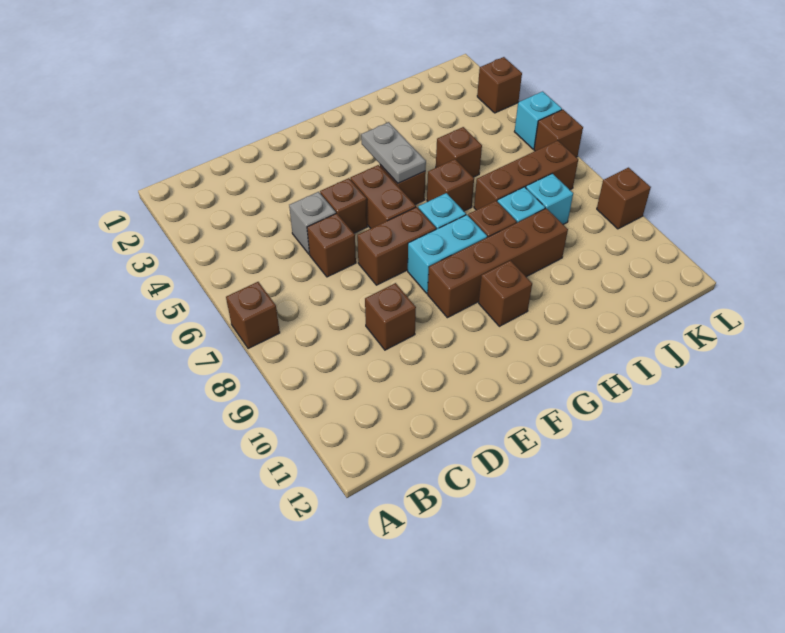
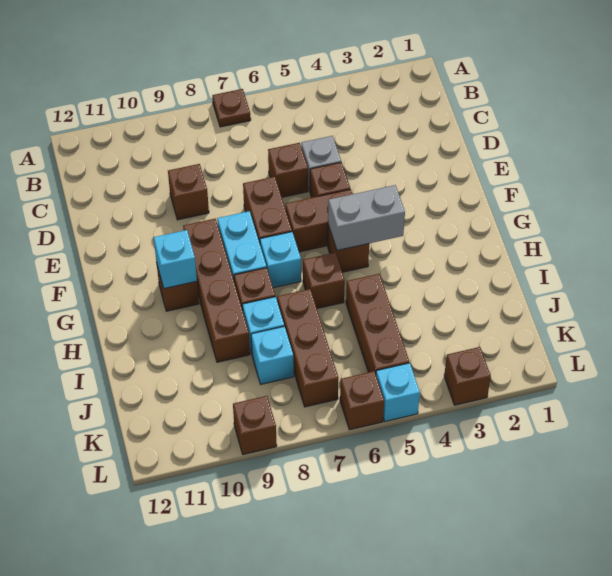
brown brick A7 level 1 -> brown plate A7 level 1
grey plate G4:G5 level 2 -> grey brick G4:G5 level 2
none -> cyan brick G10 level 2
brown brick I5 level 1 -> brown brick I5:K5 level 1

